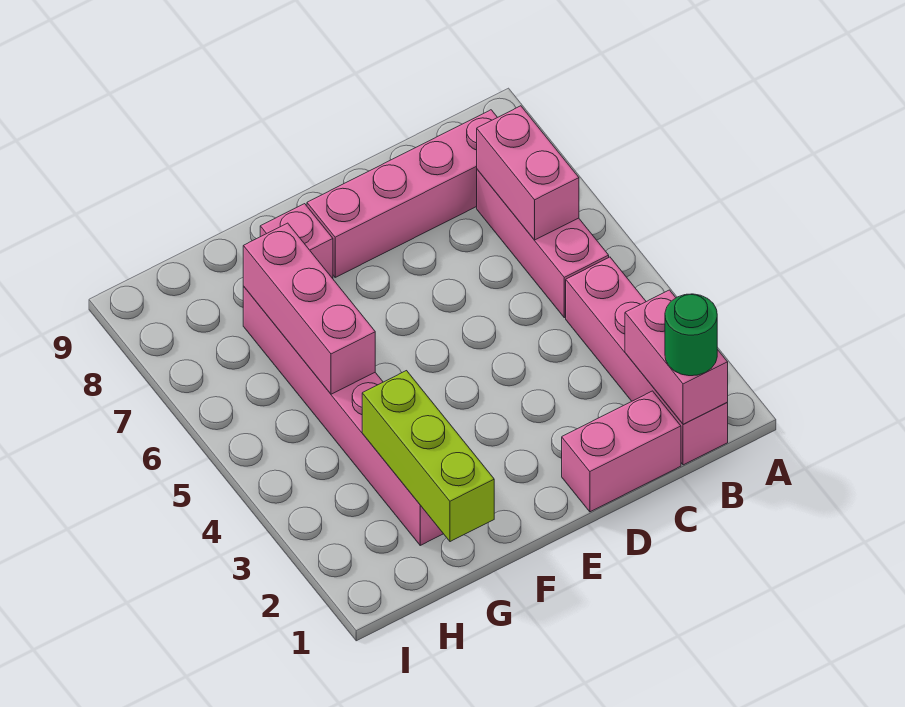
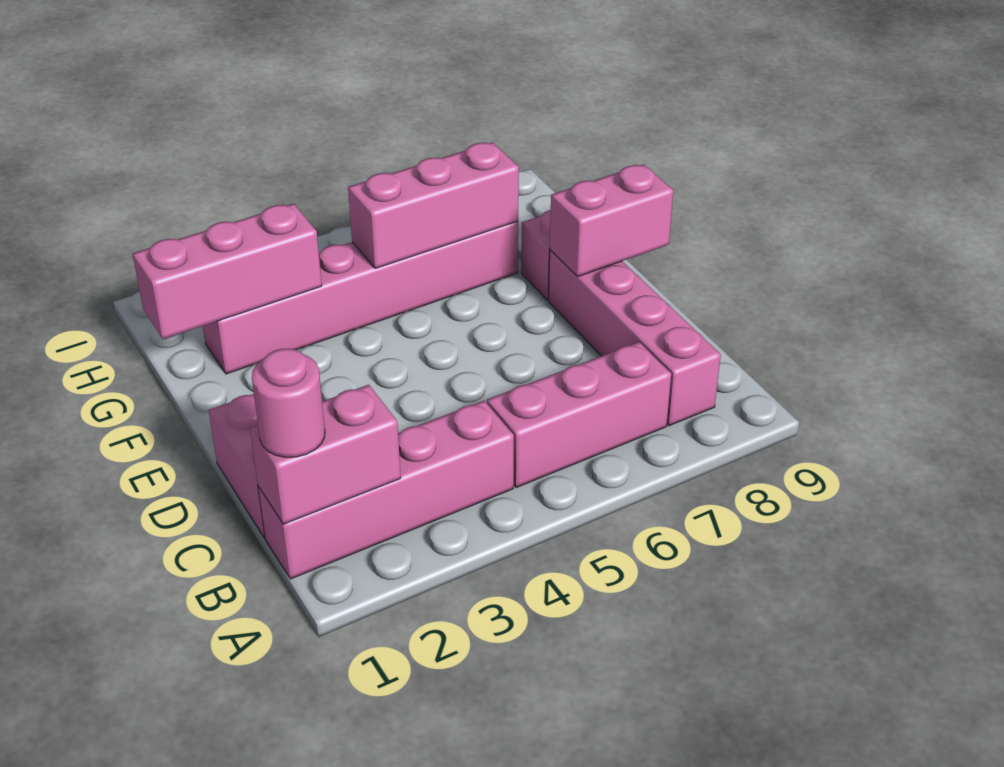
green round brick B1 level 3 -> pink round brick B1 level 3
pink brick B6:B7 level 2 -> pink brick E8:E9 level 2
lime brick G1:G3 level 2 -> pink brick G1:G3 level 2

